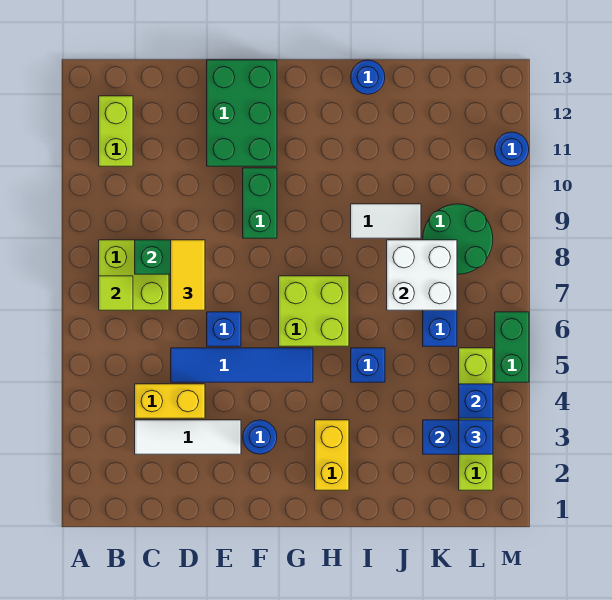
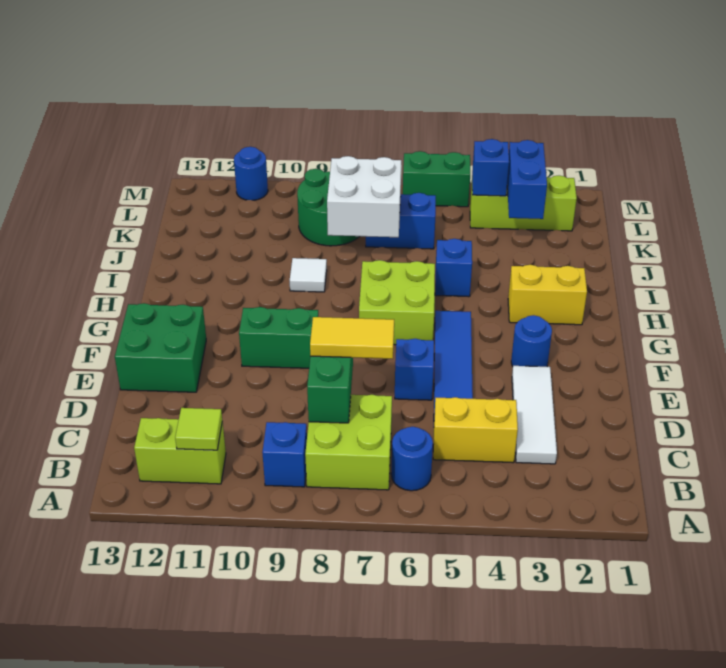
lime tile B7 level 2 -> lime tile B11 level 2
yellow brick C4:D4 level 1 -> yellow brick C4:C5 level 1
green brick E11:F13 level 1 -> green brick E12:F13 level 1
white tile I9:J9 level 1 -> white tile I9 level 1
blue round brick I13 level 1 -> blue round brick B6 level 1
lime brick L2:L5 level 1 -> lime brick L2:L4 level 1
blue brick L3 level 3 -> blue brick B9 level 1

